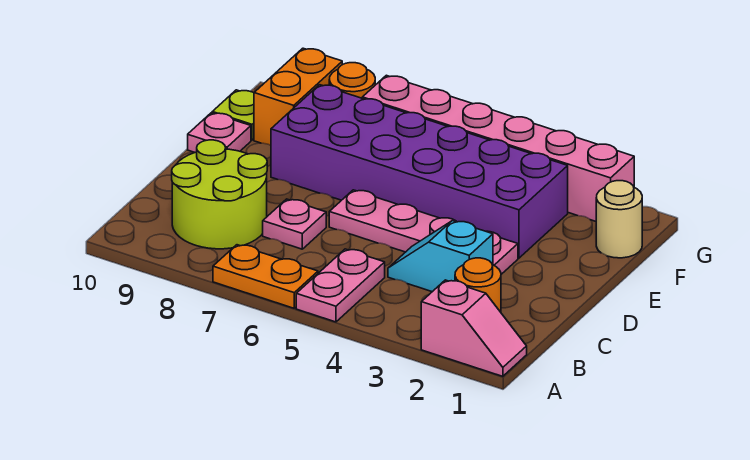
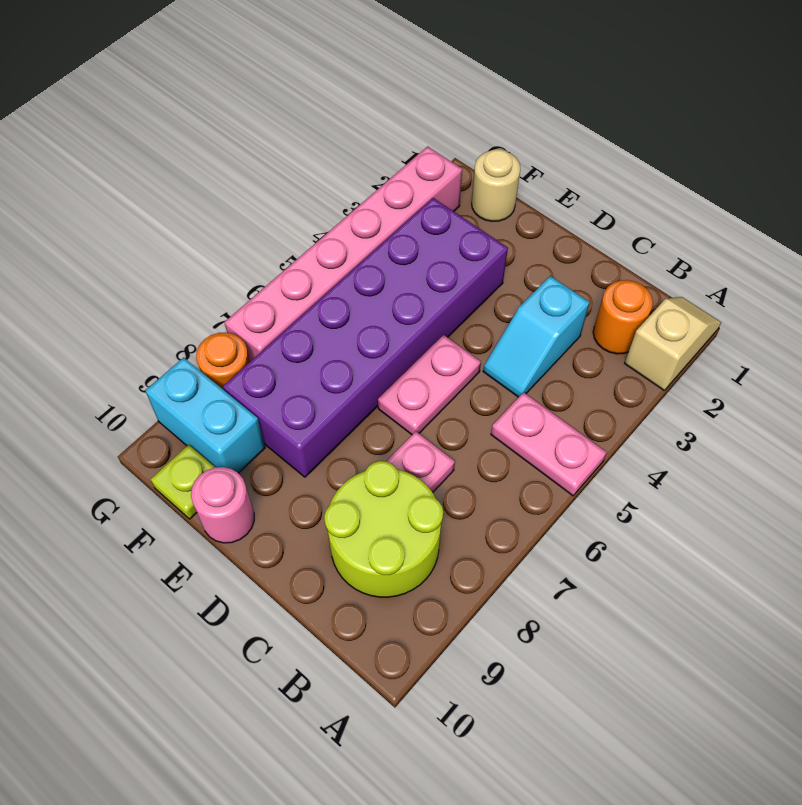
pink slope A1:A2 level 1 top 2 -> tan slope A1:A2 level 1 top 2
orange plate A6:A7 level 1 -> none
pink plate D3:D6 level 1 -> pink plate D5:D6 level 1
pink plate E10 level 1 -> pink round brick E10 level 1
orange brick F9:G9 level 1 -> cyan brick F9:G9 level 1

